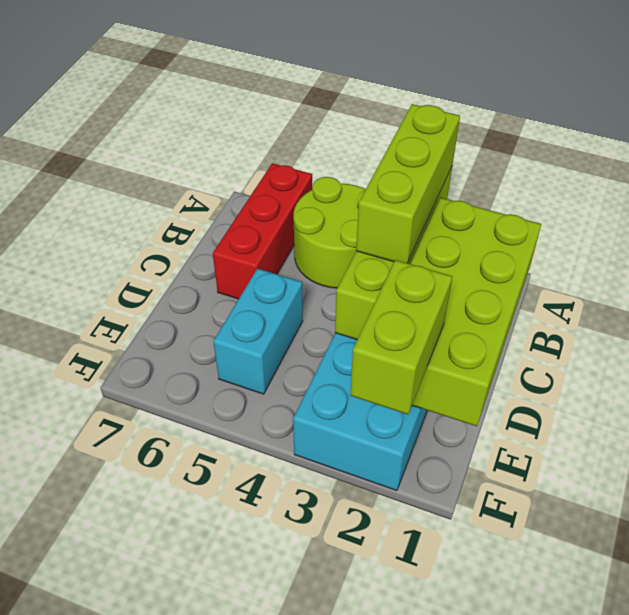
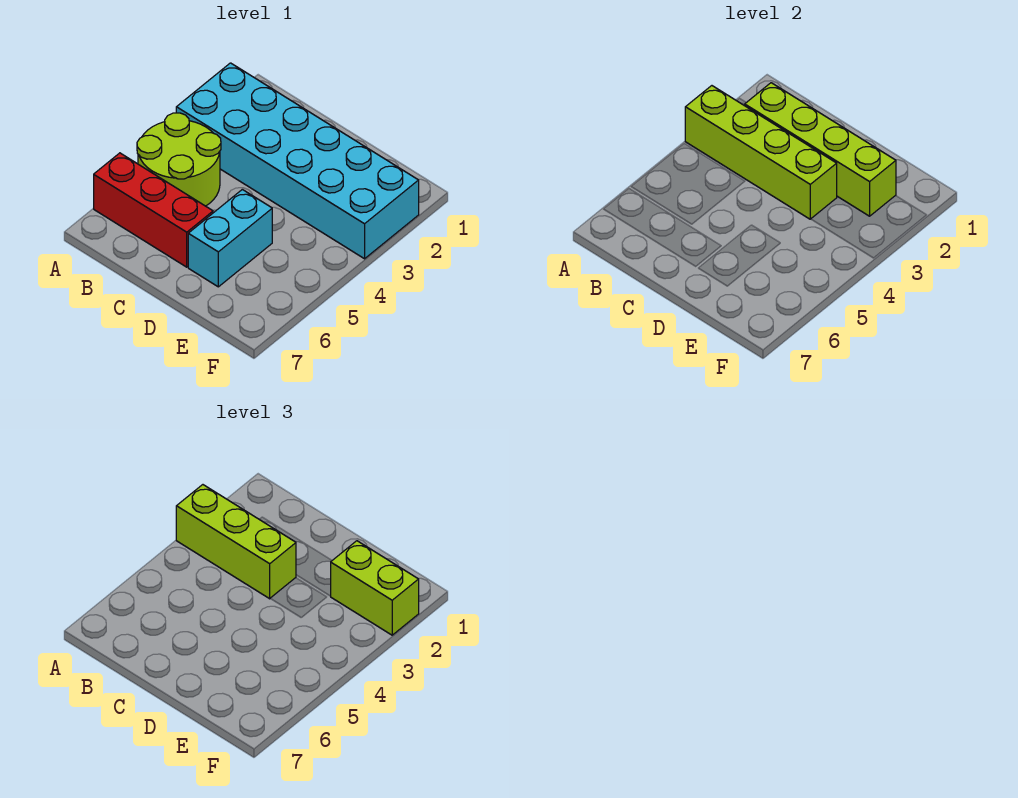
lime brick B1:E2 level 2 -> lime brick B2:E2 level 2
cyan brick D5:E5 level 1 -> cyan brick D5:D6 level 1

